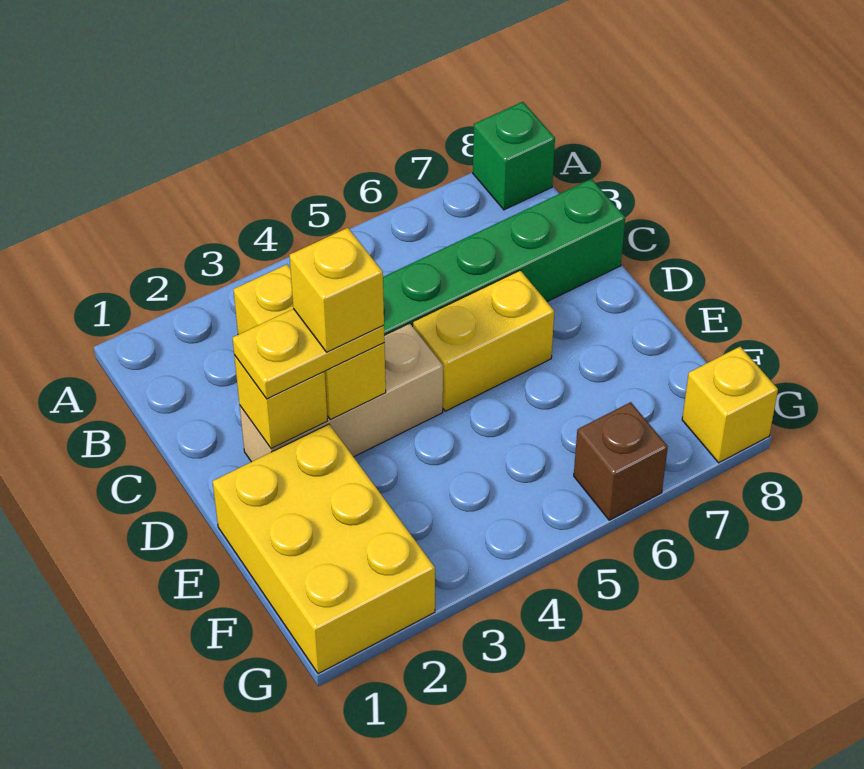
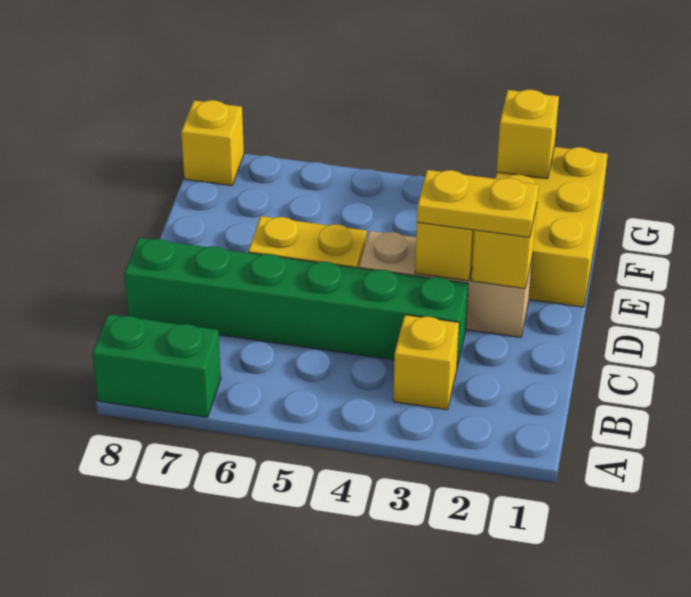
green brick A8 level 1 -> green brick A7:A8 level 1
yellow brick D3 level 4 -> yellow brick G2 level 2
brown brick G6 level 1 -> none

